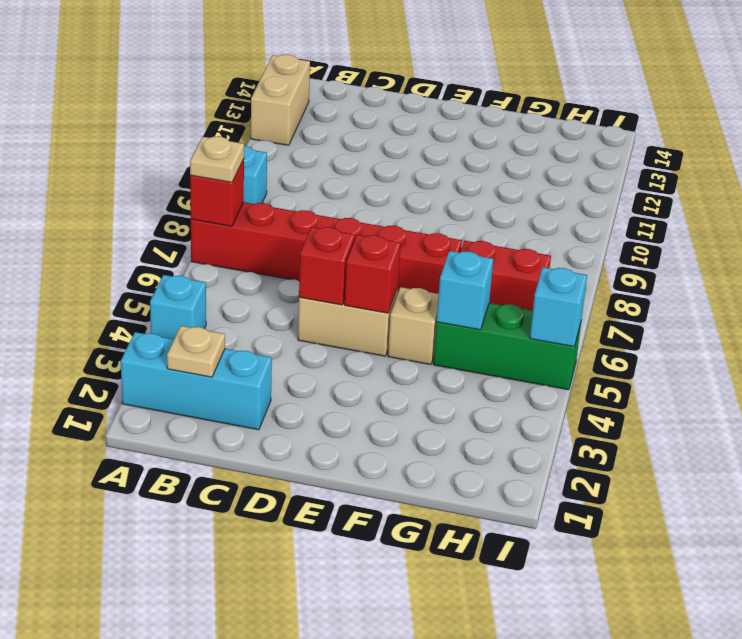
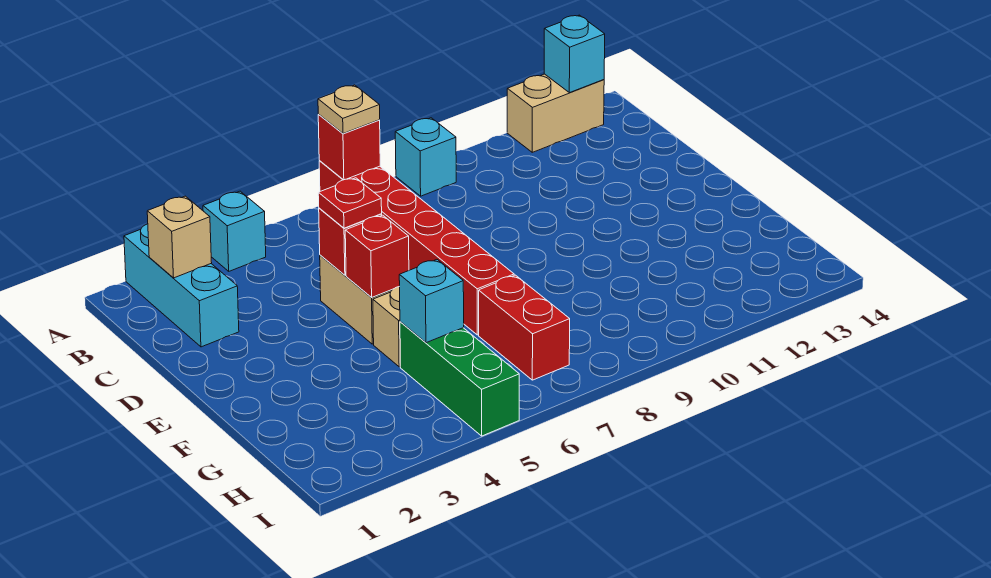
tan plate B2 level 2 -> tan brick B2 level 2
none -> red plate D5 level 3
cyan brick I5 level 2 -> cyan brick A13 level 2

